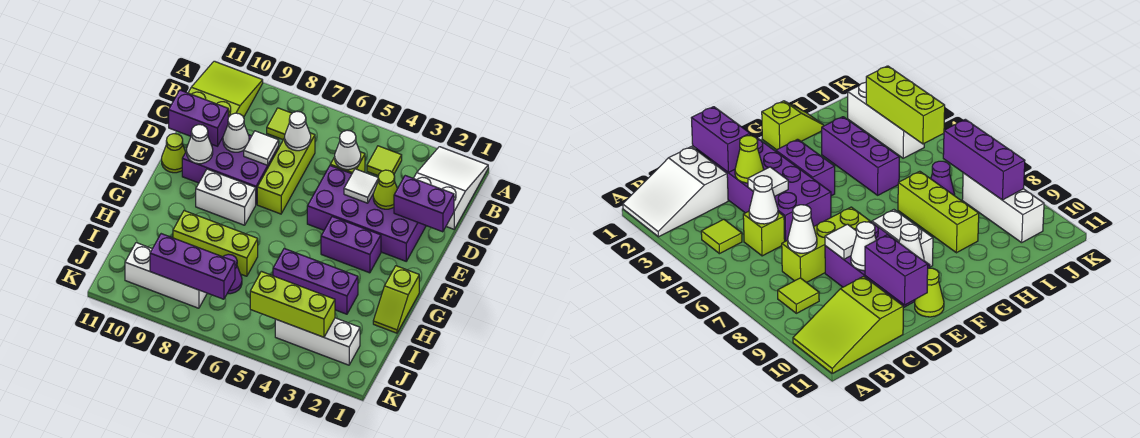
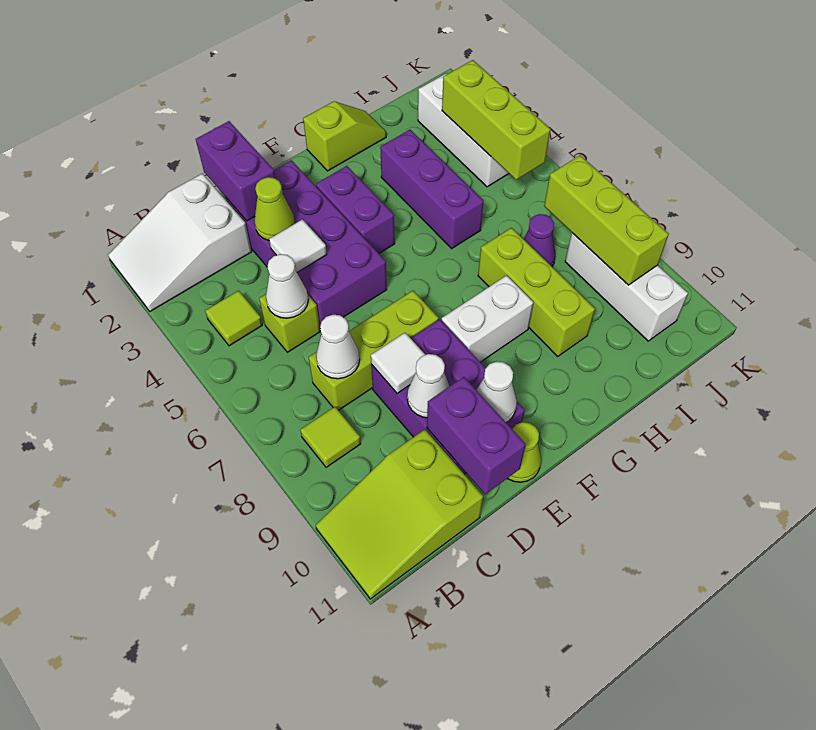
white brick F8:F9 level 1 -> white brick F8:G8 level 1
purple brick J7:J9 level 2 -> lime brick J7:J9 level 2

